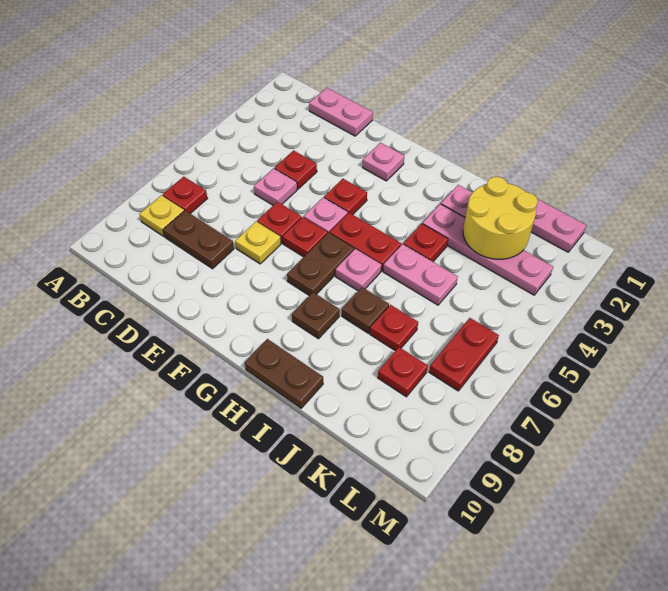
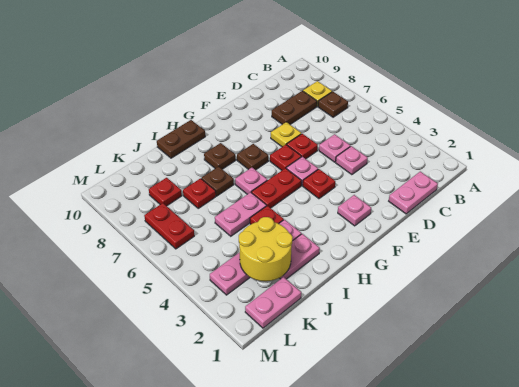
red plate B7 level 1 -> brown plate B7 level 1
red plate D4 level 1 -> pink plate D4 level 1
brown plate G6:G7 level 1 -> brown plate G7 level 1

